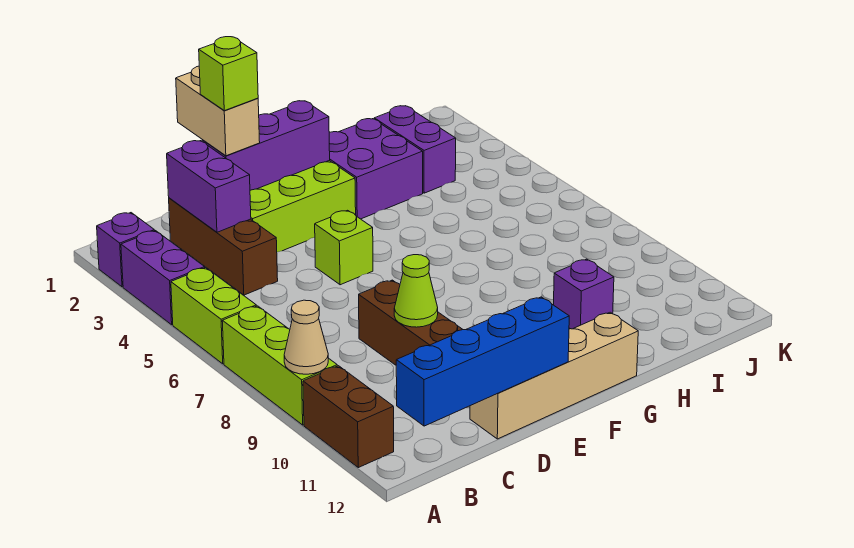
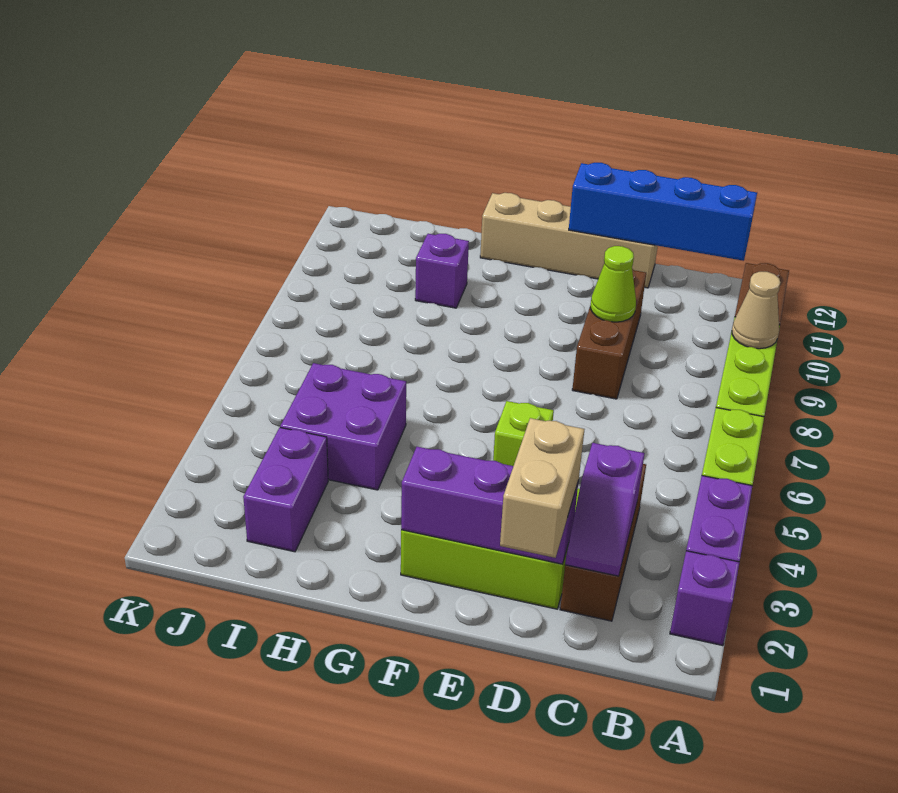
purple brick C2:C3 level 2 -> purple slope C2:C3 level 2 top 3
lime brick D2 level 4 -> none
purple brick G2:H3 level 1 -> purple brick H4:I5 level 1

